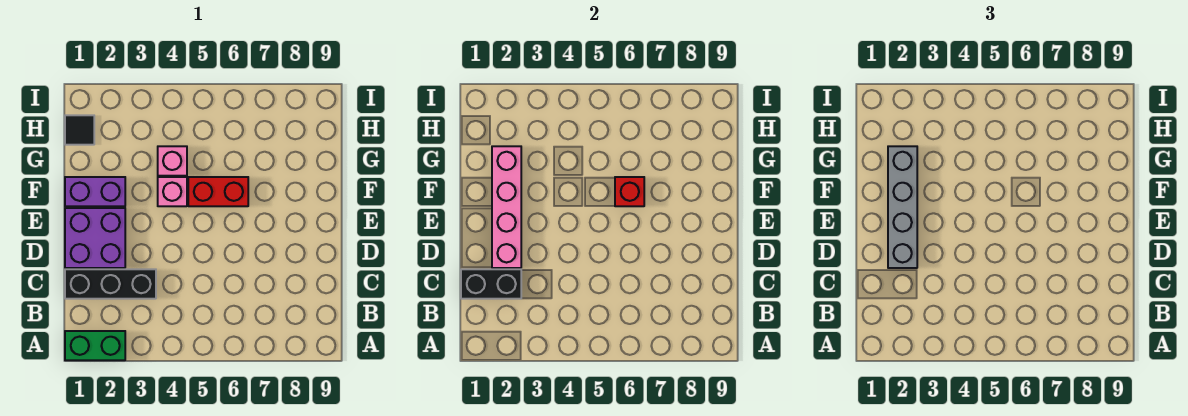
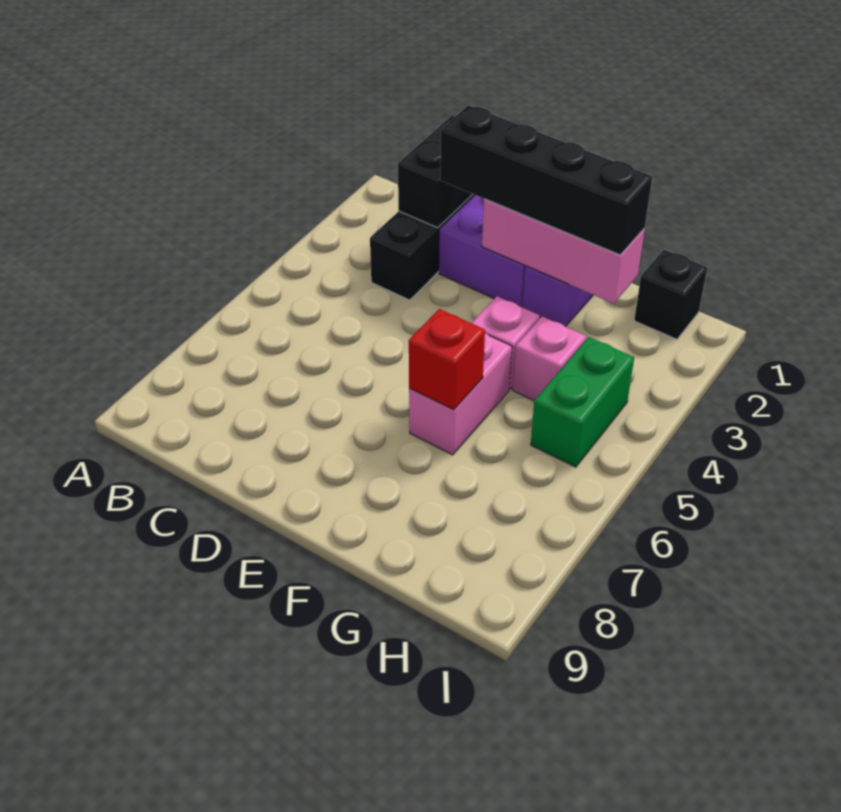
green brick A1:A2 level 1 -> green brick H4:H5 level 1
pink brick D2:G2 level 2 -> pink brick E2:G2 level 2
grey brick D2:G2 level 3 -> black brick D2:G2 level 3
red brick F5:F6 level 1 -> pink brick F5:F6 level 1
black tile H1 level 1 -> black brick H1 level 1

